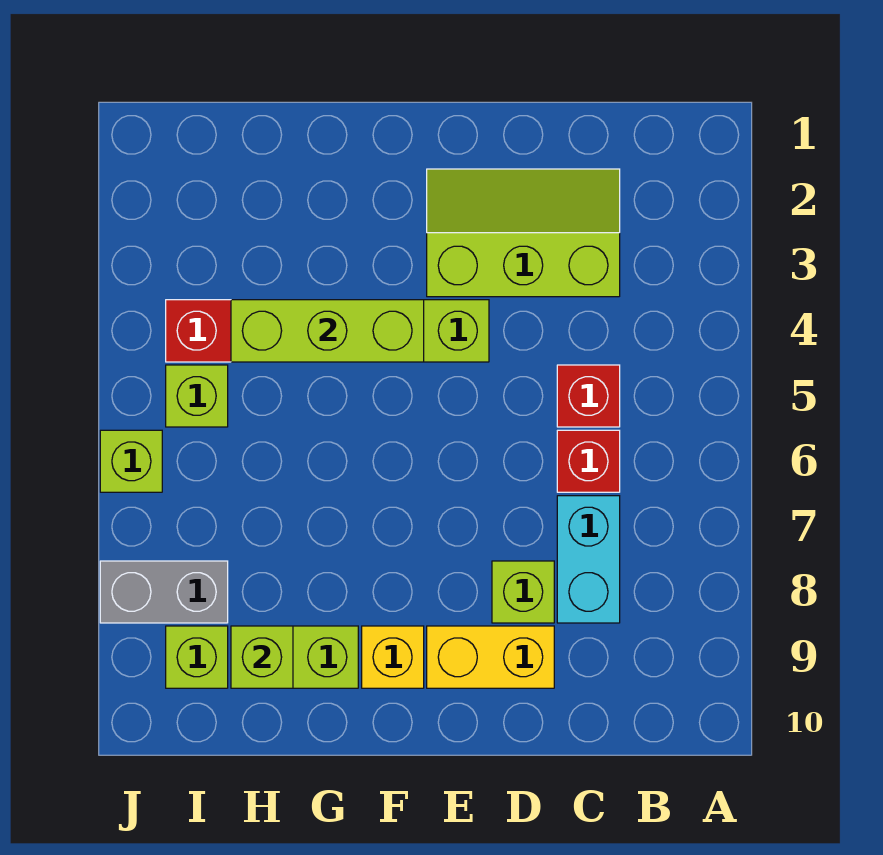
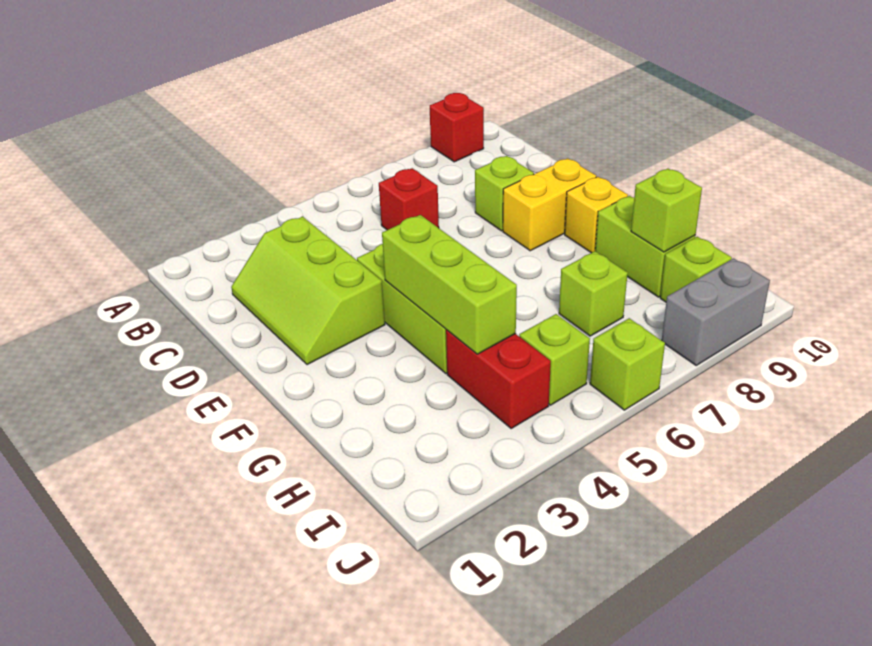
red brick C5 level 1 -> red brick A9 level 1
cyan brick C7:C8 level 1 -> none
yellow brick D9:E9 level 1 -> yellow brick E8:E9 level 1
none -> lime brick H7 level 1
grey brick I8:J8 level 1 -> grey brick J8:J9 level 1

